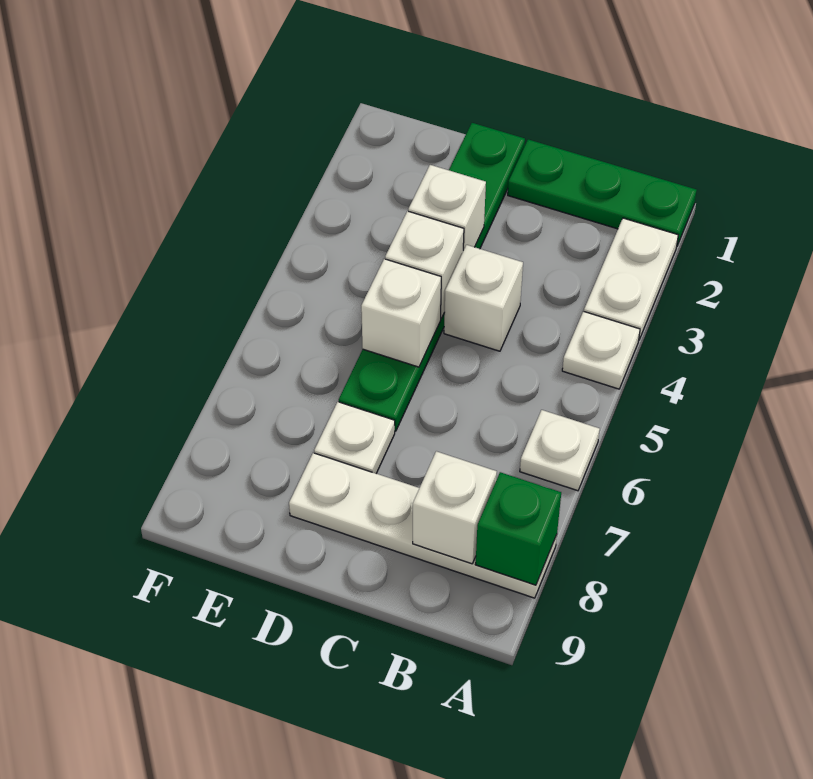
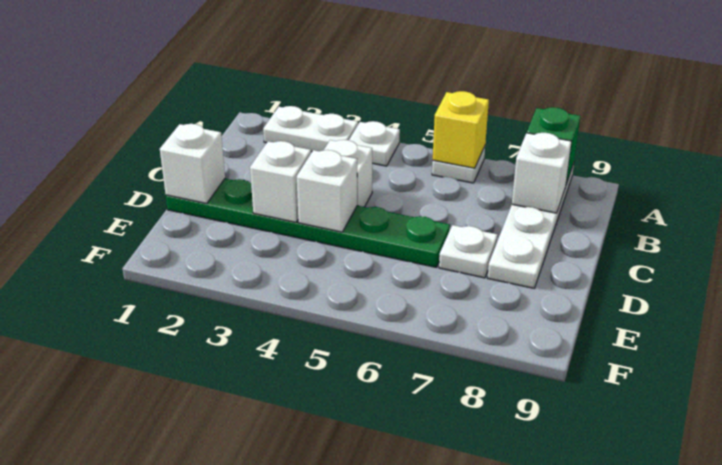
green plate A1:C1 level 1 -> none
none -> yellow brick A6 level 2
white brick D5 level 2 -> white brick D1 level 2

